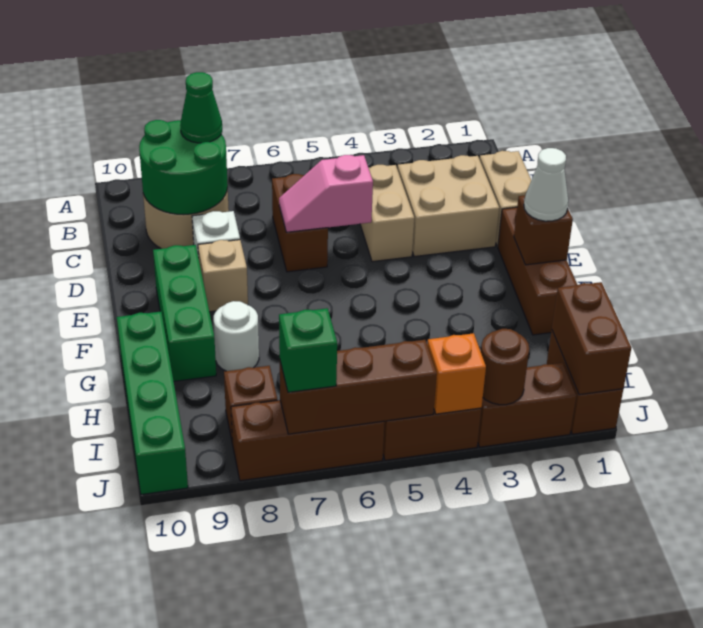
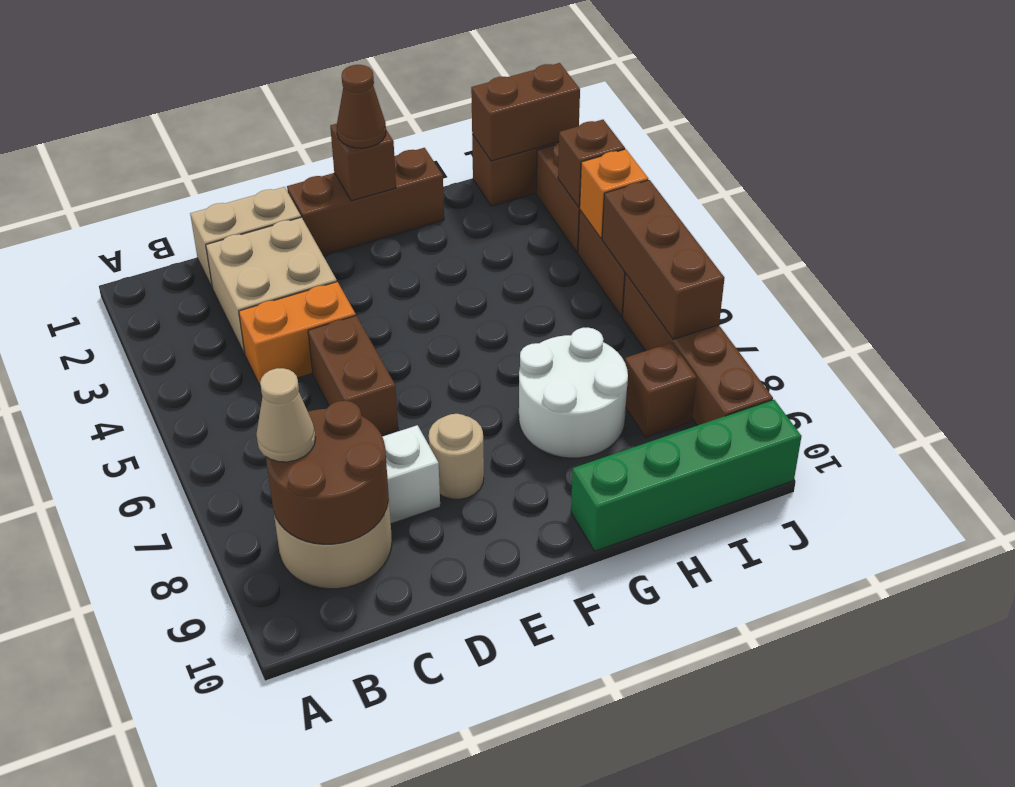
green round brick B8:C9 level 2 -> brown round brick B8:C9 level 2
green cone B8 level 3 -> tan cone B8 level 3
tan brick C4:D4 level 1 -> orange brick C4:D4 level 1
brown brick C6:D6 level 1 -> brown brick D5:D6 level 1
pink slope D5:D6 level 2 top 5 -> none
tan brick E8 level 1 -> tan round brick E8 level 1
green brick E9:G9 level 1 -> none
white cone F1 level 3 -> brown cone F1 level 3
white round brick G8 level 1 -> white round brick G7:H8 level 1
brown round brick J3 level 2 -> brown brick J3 level 2
brown brick J6:J8 level 1 -> brown brick J6:J9 level 1
green brick J7 level 3 -> none

